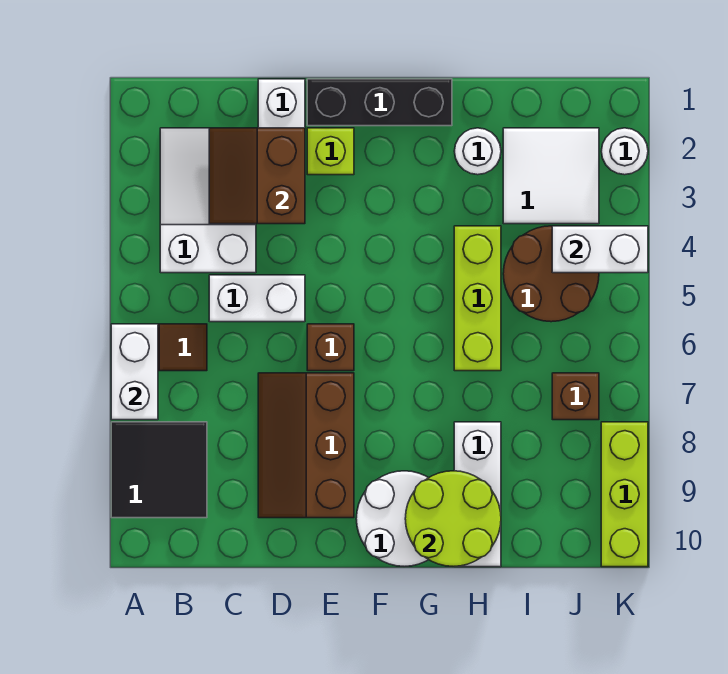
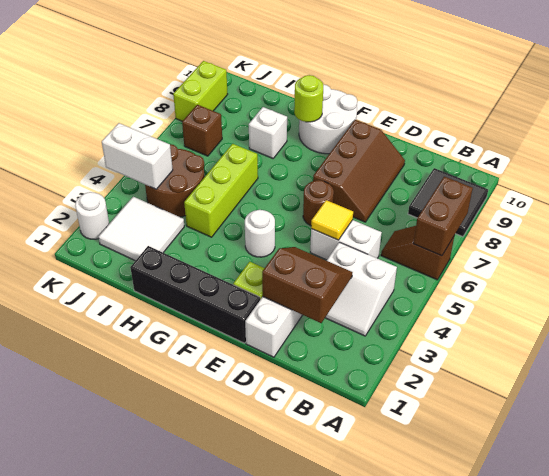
white brick A6:A7 level 2 -> brown brick A6:A7 level 2
white slope B2:C4 level 1 top 4 -> white slope B3:C4 level 1 top 4
brown slope C2:D3 level 2 top D -> brown slope C2:D3 level 2 top 2
none -> yellow tile D5 level 2
black brick E1:G1 level 1 -> black brick E1:H1 level 1
brown brick E6 level 1 -> brown round brick E6 level 1
lime round brick G9:H10 level 2 -> lime round brick G9 level 2
white round brick H2 level 1 -> white round brick F4 level 1
white brick H8:H10 level 1 -> white brick H8 level 1
lime brick K8:K10 level 1 -> lime brick K8:K9 level 1

